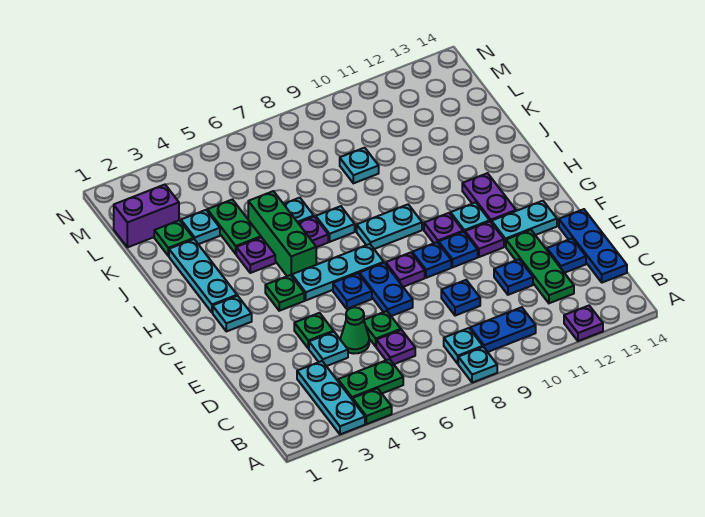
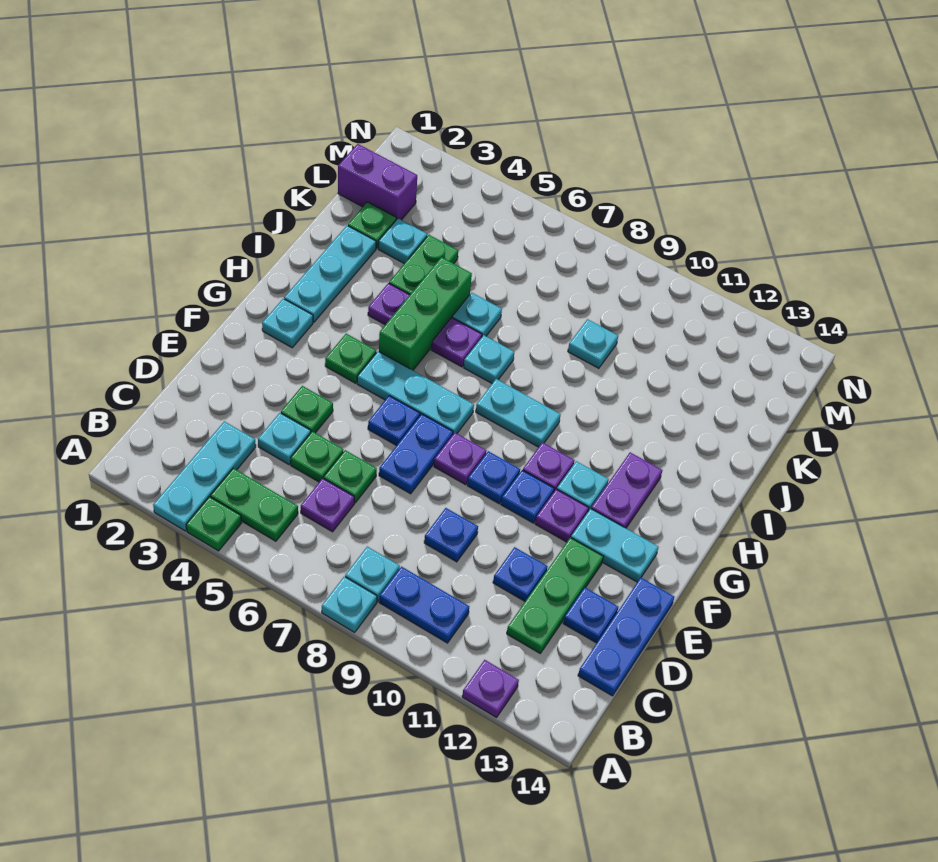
green cone D5 level 1 -> green plate D5 level 1

